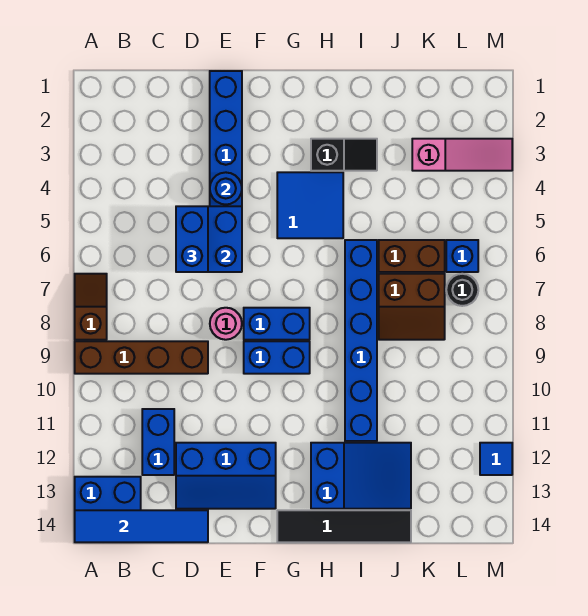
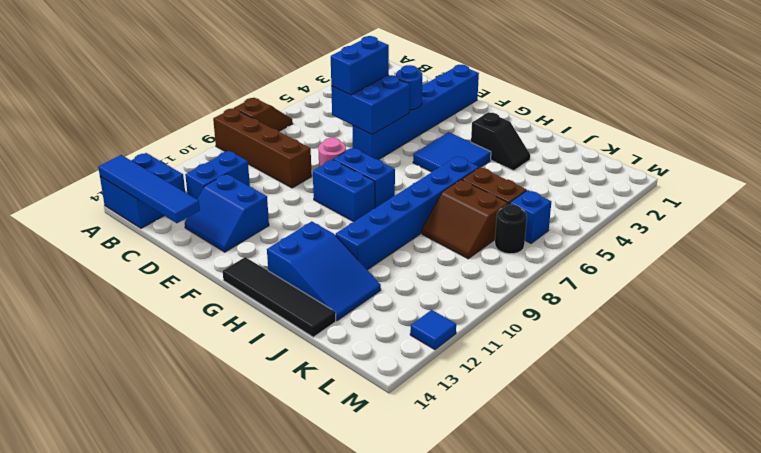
blue slope D12:F13 level 1 top 12 -> blue slope D12:E13 level 1 top 12
pink slope K3:M3 level 1 top K -> none

